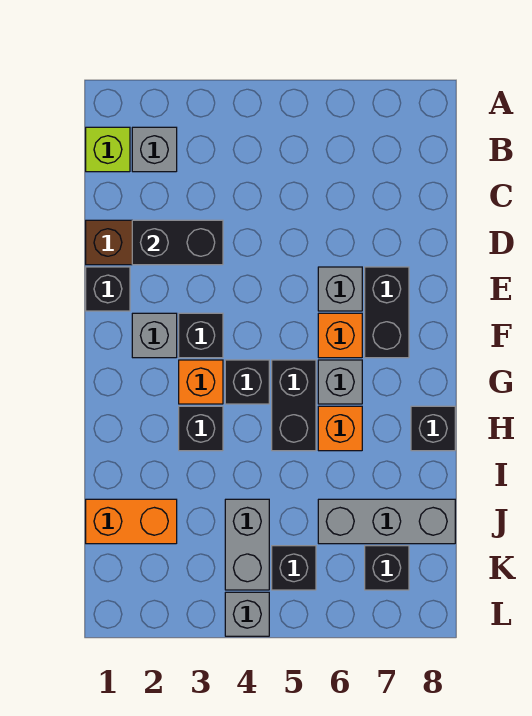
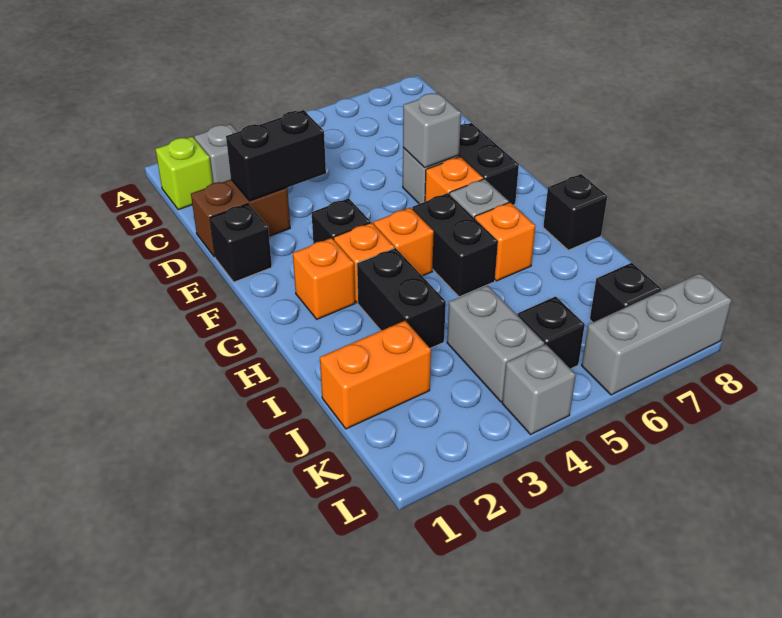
grey brick F2 level 1 -> grey brick E6 level 2
none -> orange brick G2 level 1
black brick G4 level 1 -> orange brick G4 level 1
black brick H3 level 1 -> black brick H3:I3 level 1
grey brick J6:J8 level 1 -> grey brick L6:L8 level 1

